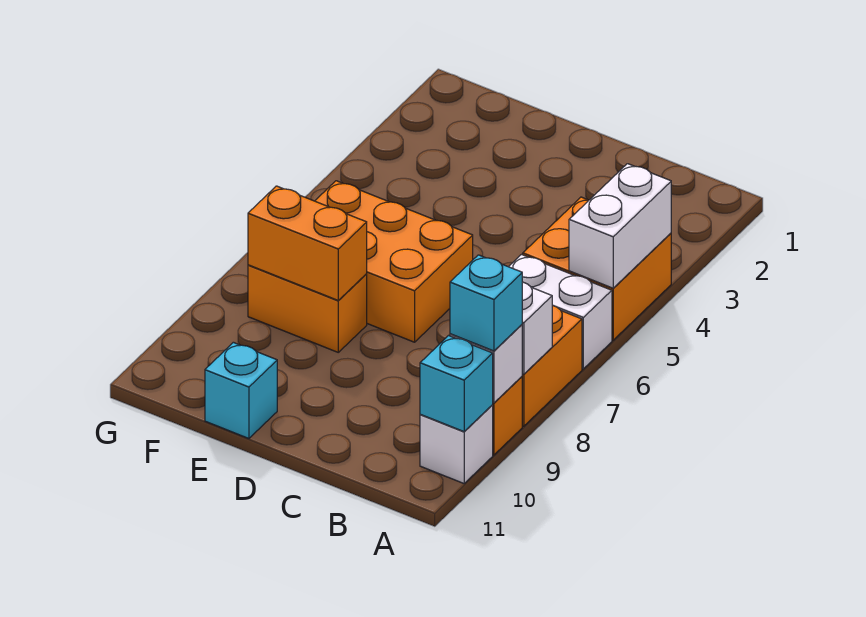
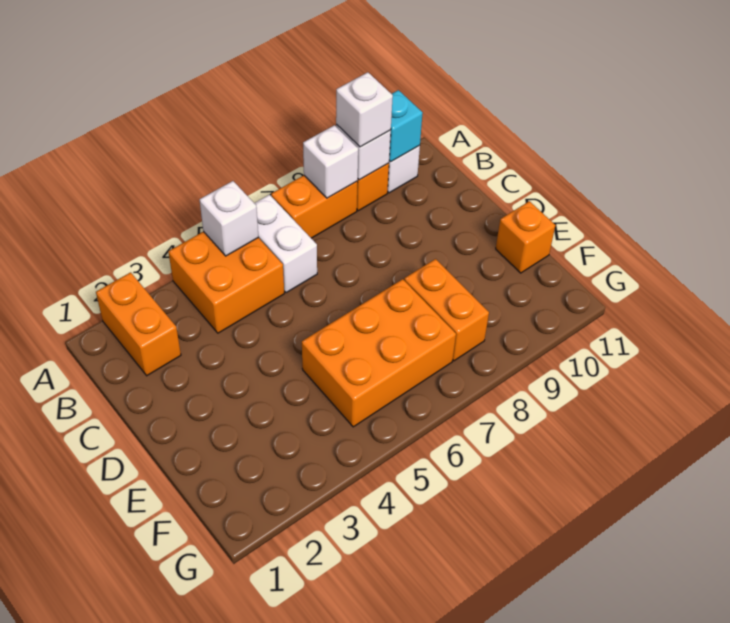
white brick A4:A5 level 2 -> white brick A5 level 2
cyan brick A9 level 3 -> white brick A9 level 3
orange brick D6:F7 level 1 -> orange brick E5:F7 level 1
orange brick E8:F8 level 2 -> orange brick A2:B2 level 1
cyan brick E11 level 1 -> orange brick E11 level 1

